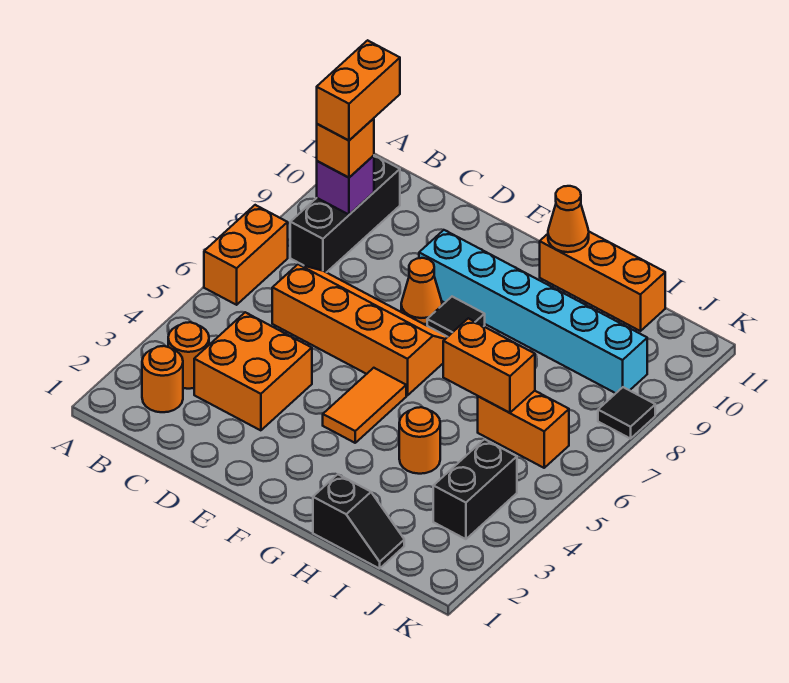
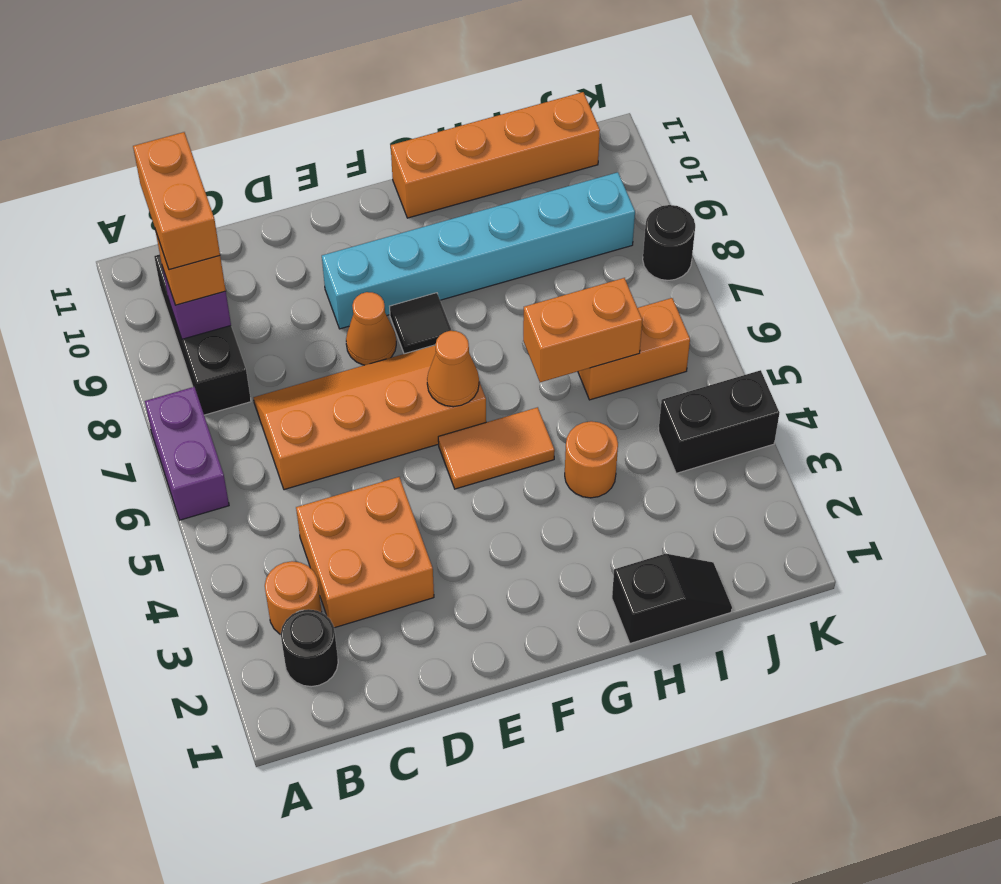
orange brick A6:A7 level 1 -> purple brick A6:A7 level 1
orange round brick B2 level 1 -> black round brick B2 level 1
orange tile F4:F5 level 1 -> orange tile F5:G5 level 1
orange brick G11:I11 level 1 -> orange brick G11:J11 level 1
orange cone G11 level 2 -> orange cone F6 level 2
black brick J3:J4 level 1 -> black brick J4:K4 level 1
black tile K8 level 1 -> black round brick K8 level 1

